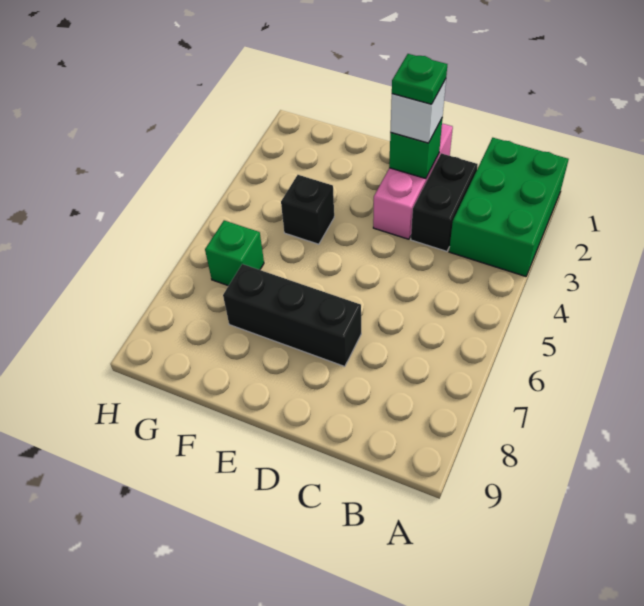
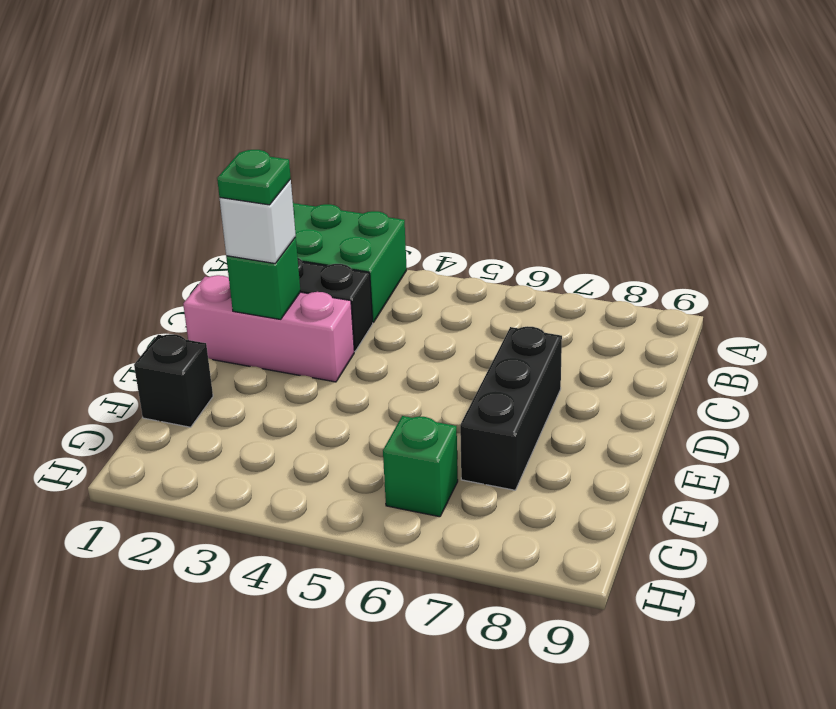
black brick F4 level 1 -> black brick F1 level 1

